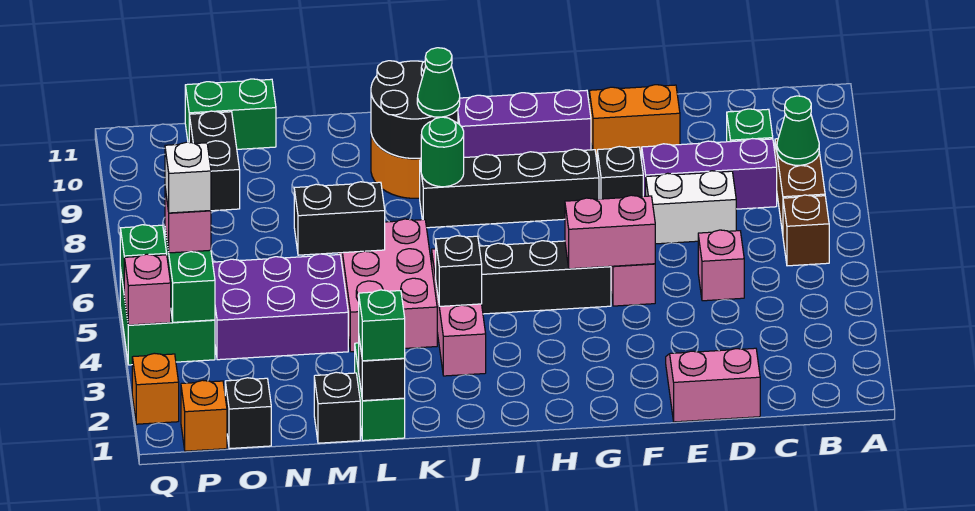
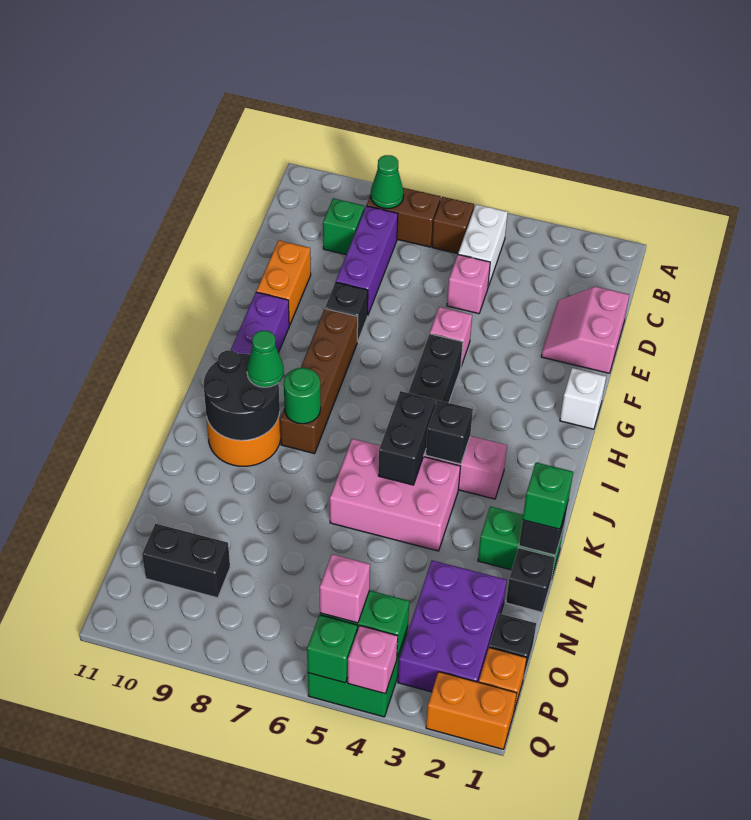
white brick D7:E7 level 1 -> white brick B5:C5 level 1
pink brick F5:G5 level 2 -> none
black brick G8:J8 level 1 -> brown brick G8:J8 level 1
black brick L6:M6 level 2 -> black brick J5:K5 level 2
purple brick M4:O5 level 1 -> purple brick N2:P3 level 1
green brick N11:O11 level 1 -> none
white brick P5 level 4 -> white brick G1 level 1
orange brick Q2 level 1 -> orange brick Q1:Q2 level 1

